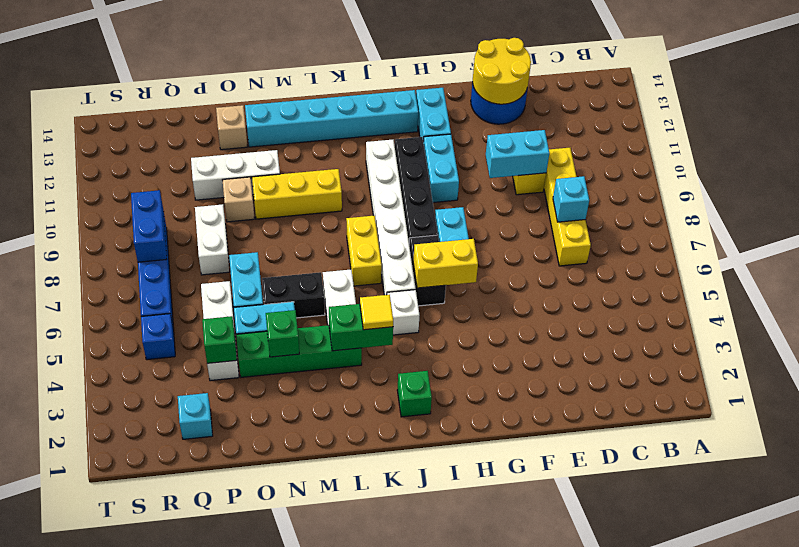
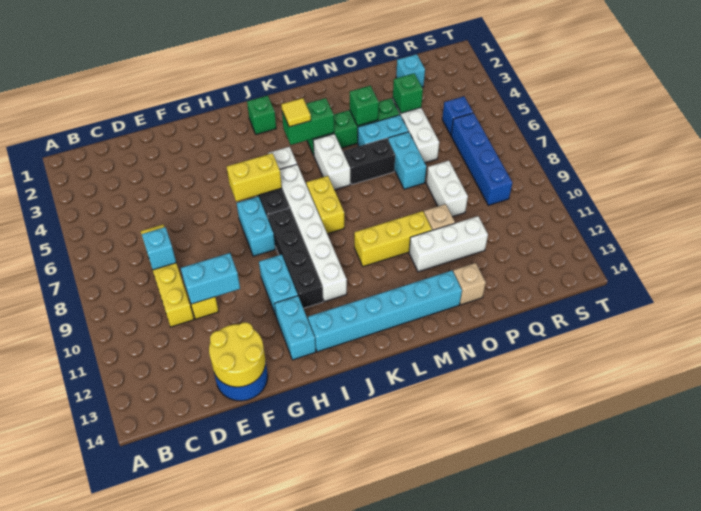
blue brick R8:R9 level 2 -> none

